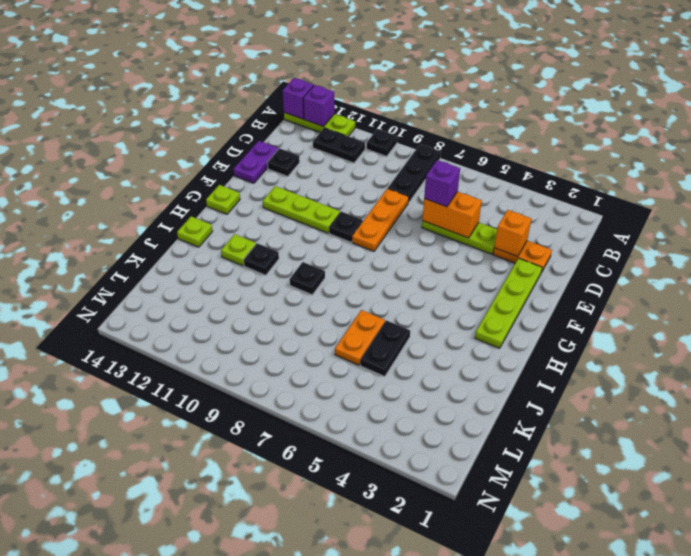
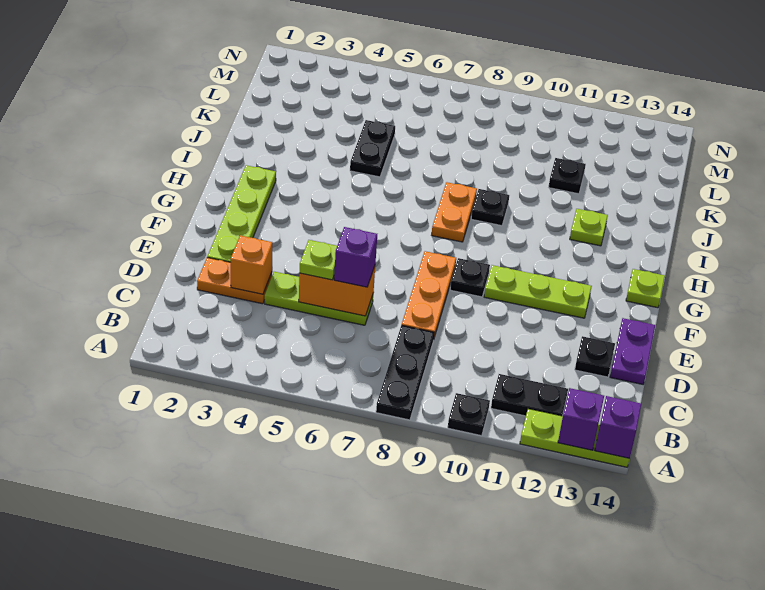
black plate I11 level 1 -> black plate K11 level 1
lime plate I14 level 1 -> lime plate D5 level 3
orange plate J6:K6 level 1 -> orange plate H8:I8 level 1

